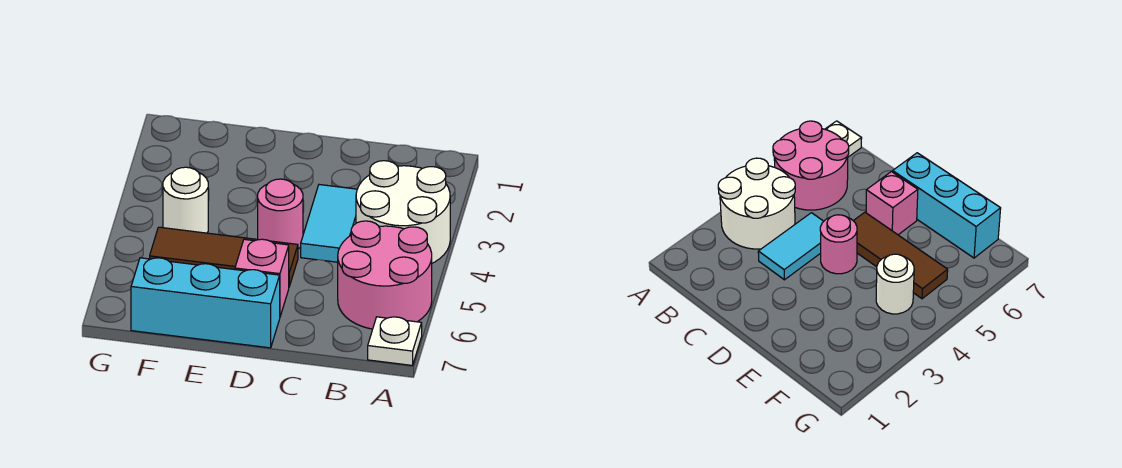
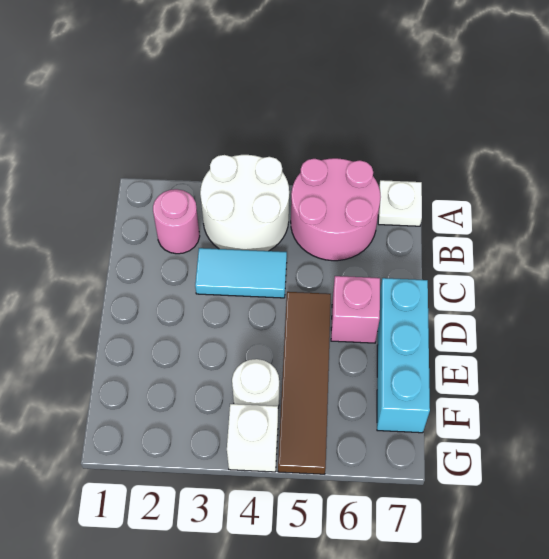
pink round brick D4 level 1 -> pink round brick B2 level 1
brown tile D5:F5 level 1 -> brown tile D5:G5 level 1
none -> white brick G4 level 1

